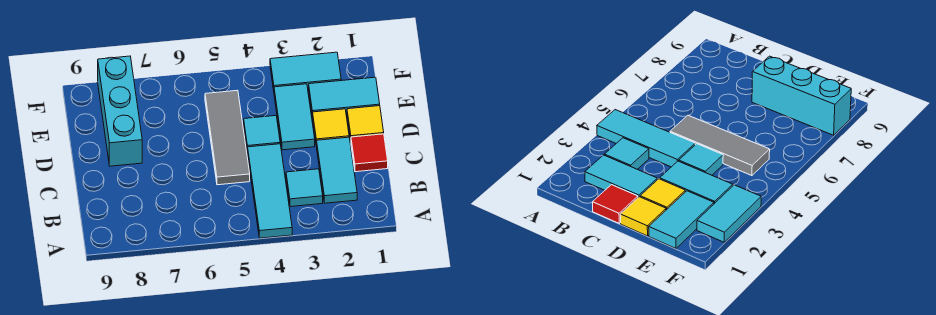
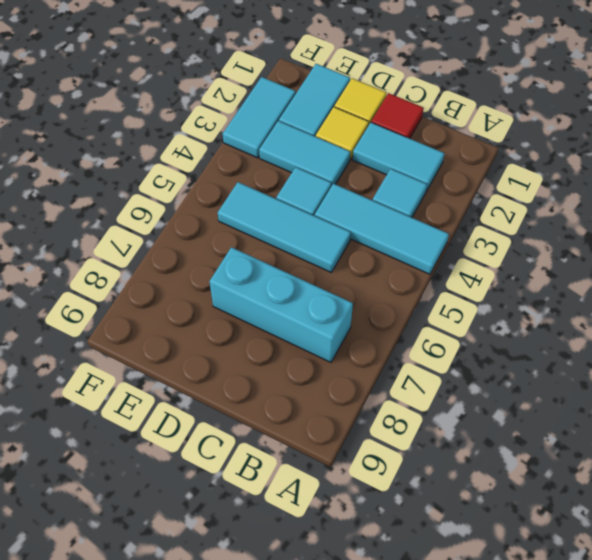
grey tile C5:E5 level 1 -> cyan tile C5:E5 level 1
cyan brick D8:F8 level 1 -> cyan brick B7:D7 level 1

